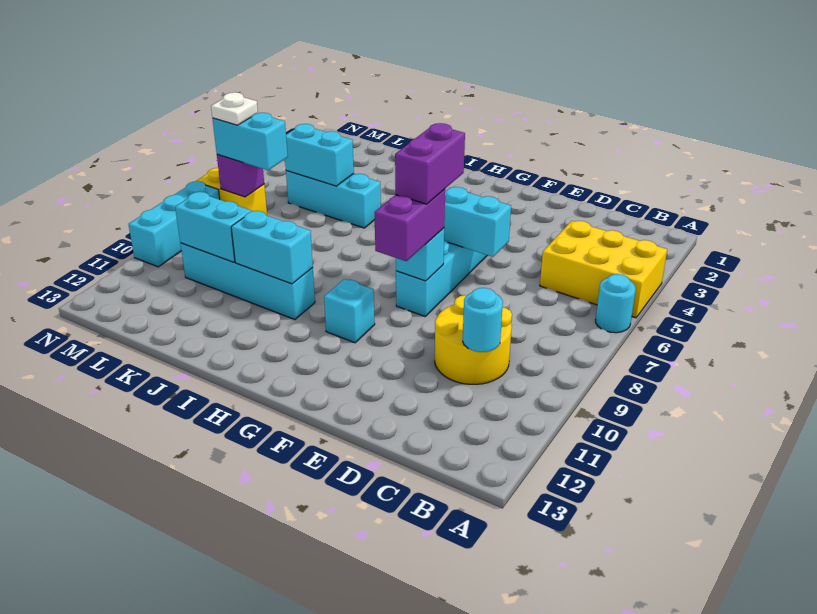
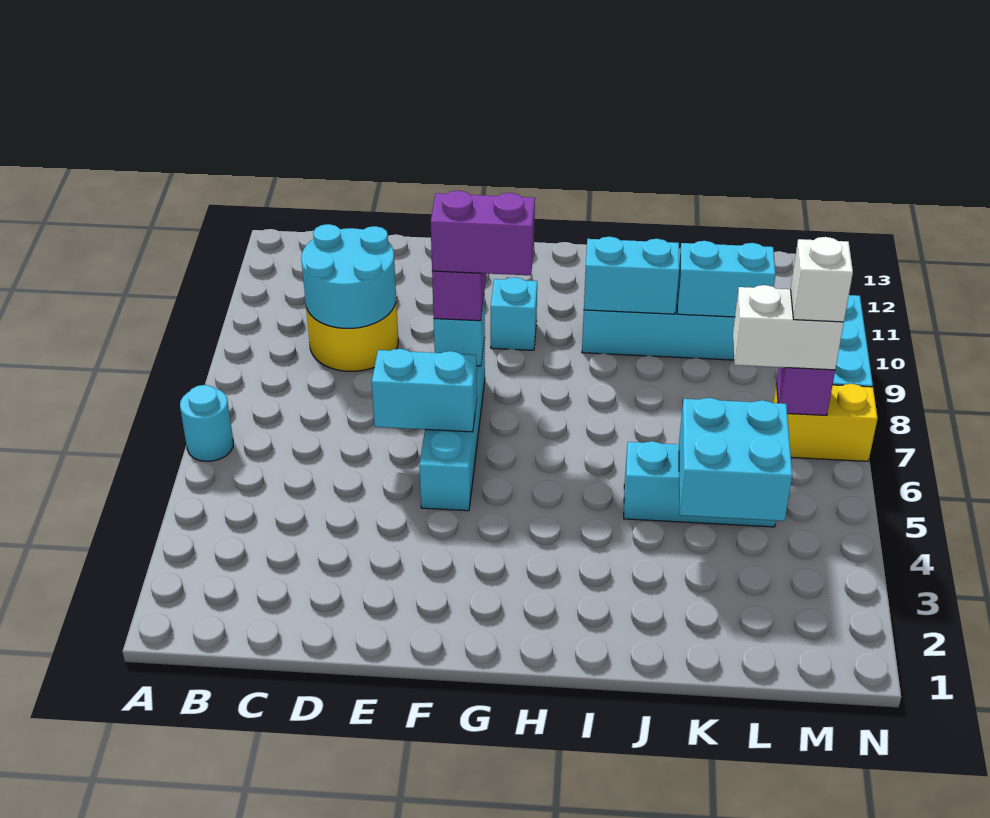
yellow brick A4:C5 level 1 -> none
cyan round brick C10 level 2 -> cyan round brick C9:D10 level 2
purple brick F7:F8 level 4 -> purple brick F8:G8 level 4
cyan brick K5:L5 level 2 -> cyan brick K4:L5 level 2
cyan brick L7:M7 level 3 -> white brick L7:M7 level 3
white plate M7 level 4 -> white brick M7 level 4

